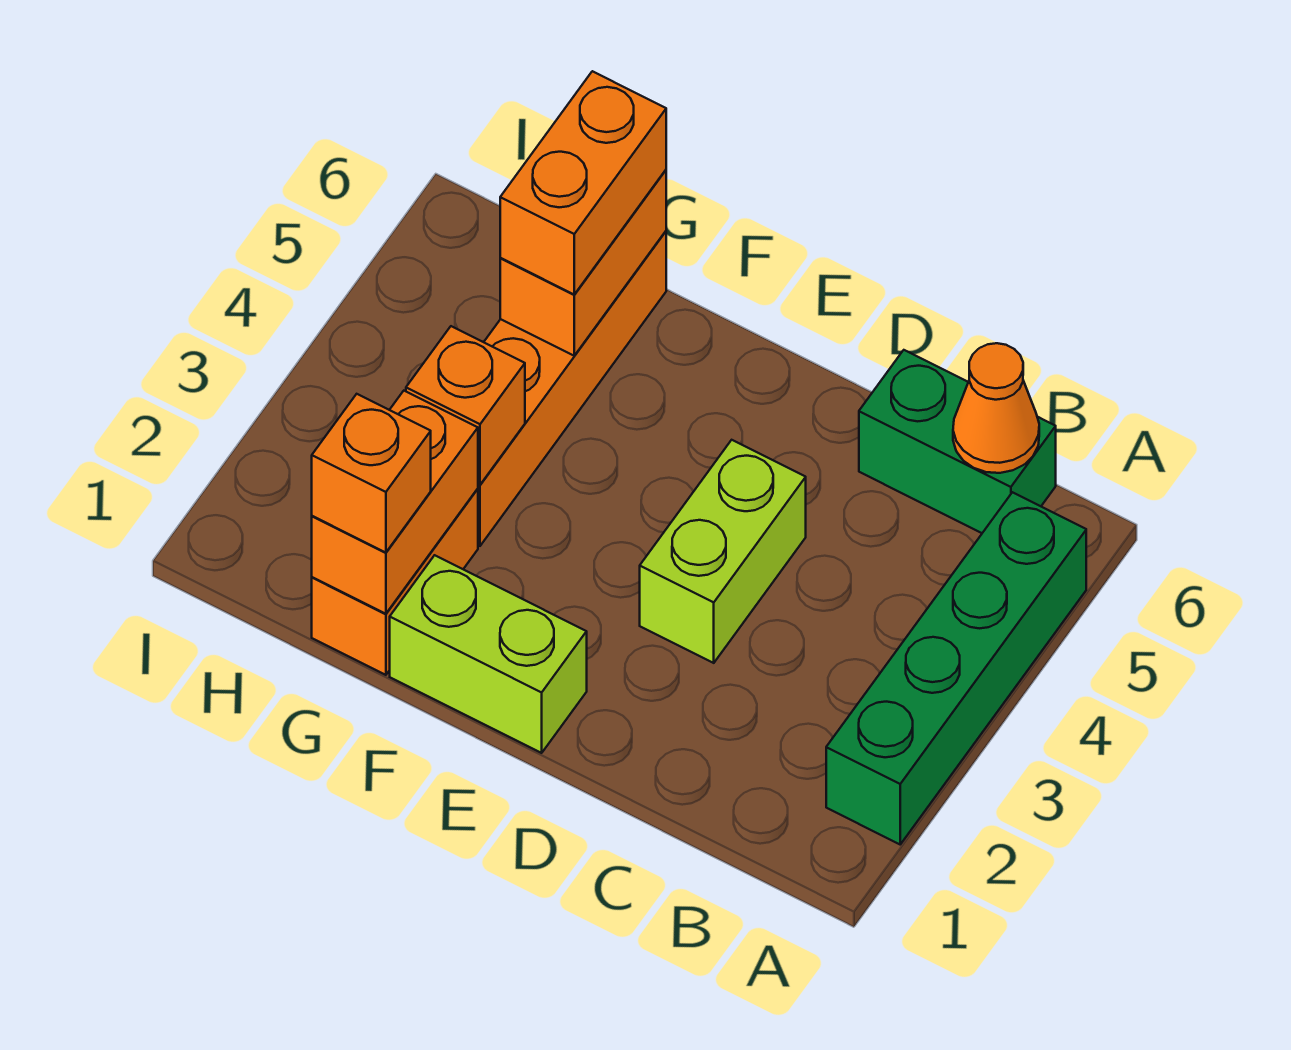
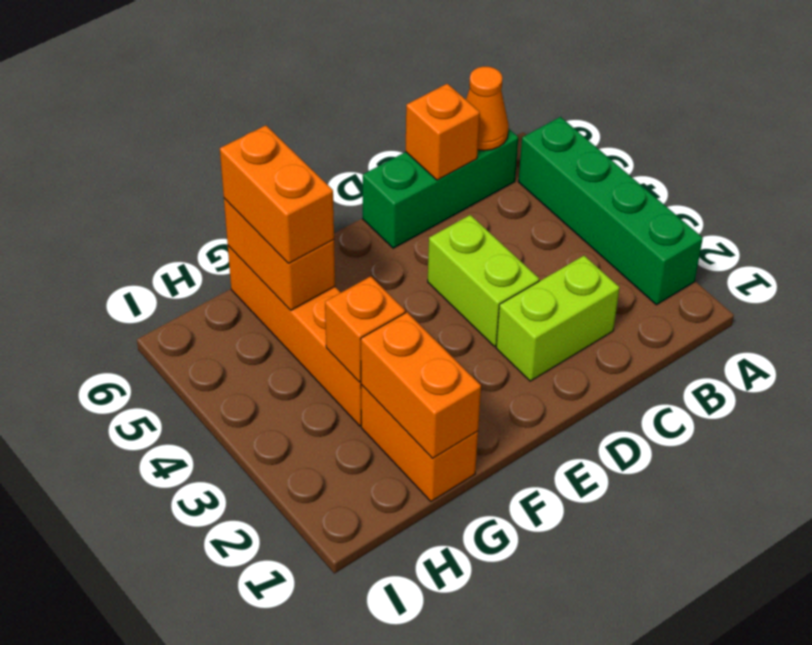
green brick B6:C6 level 1 -> green brick B6:D6 level 1
lime brick E1:F1 level 1 -> lime brick C2:D2 level 1
orange brick G1 level 3 -> orange brick C6 level 2

